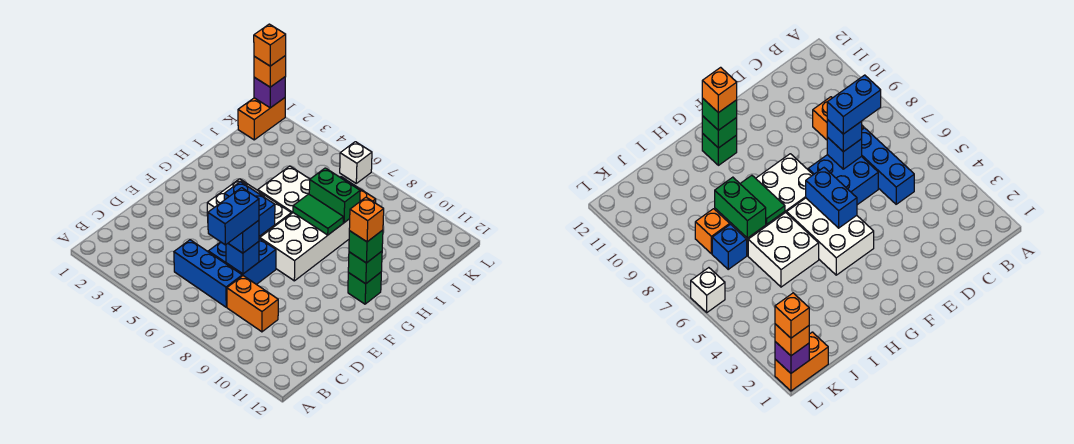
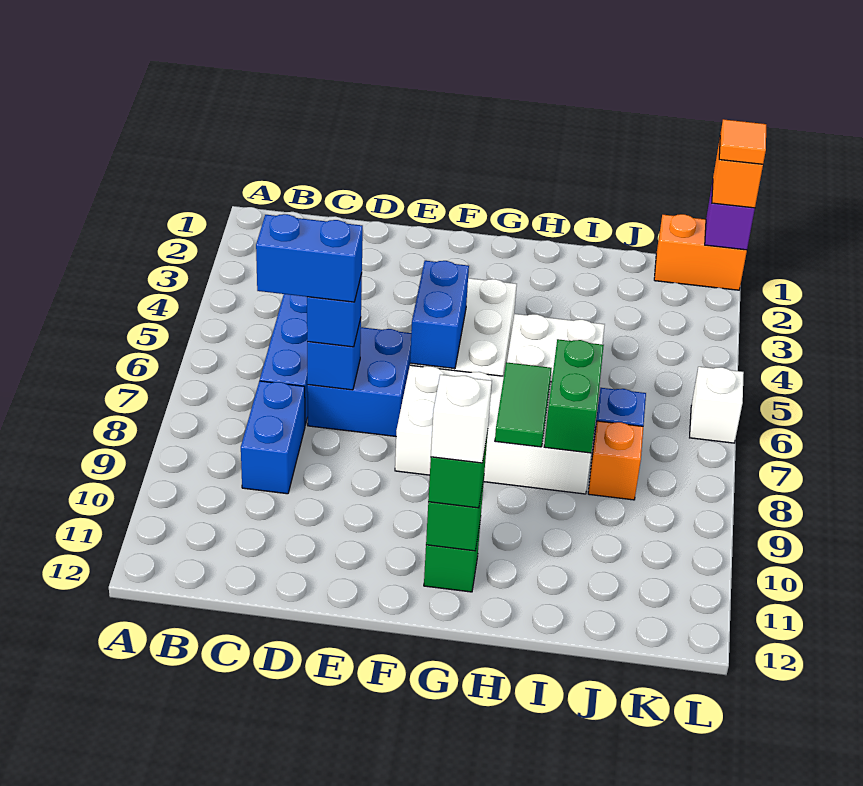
orange brick C8:C9 level 1 -> blue brick C8:C9 level 1
orange brick G11 level 4 -> white brick G11 level 4
orange brick L1 level 4 -> orange tile L1 level 4

